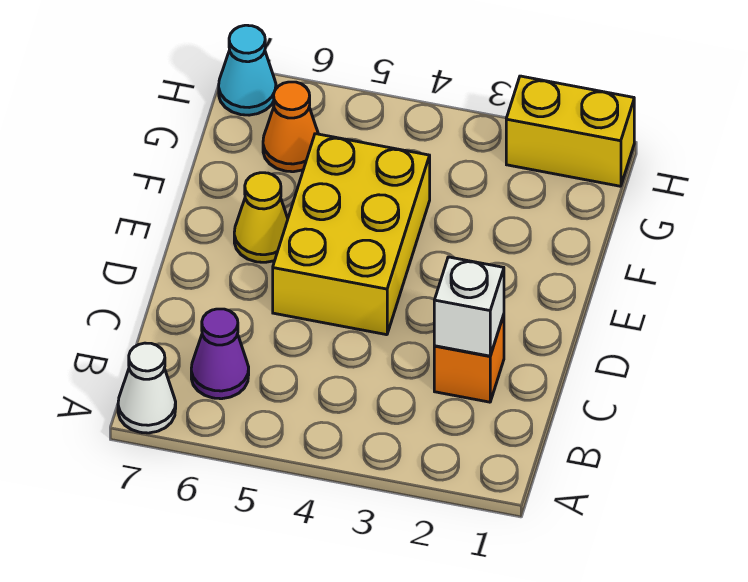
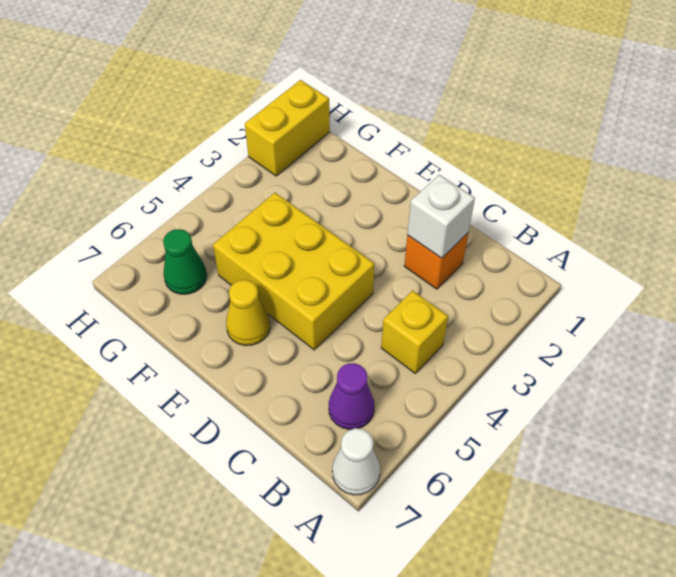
none -> yellow brick B4 level 1
orange cone G6 level 1 -> green cone G6 level 1
cyan cone H7 level 1 -> none

